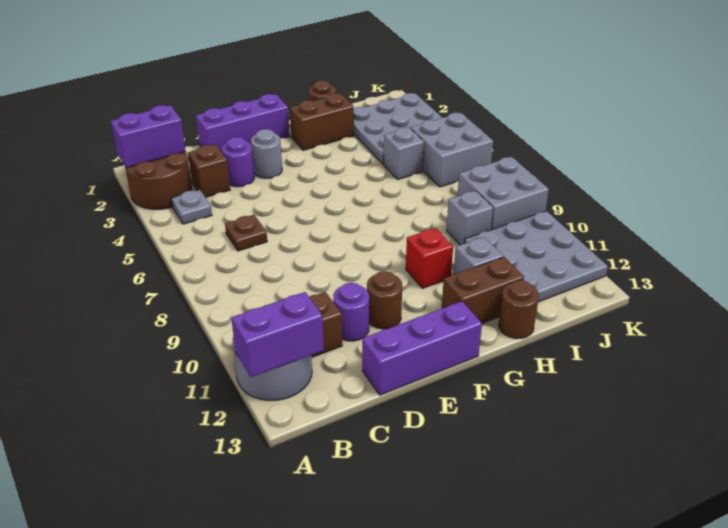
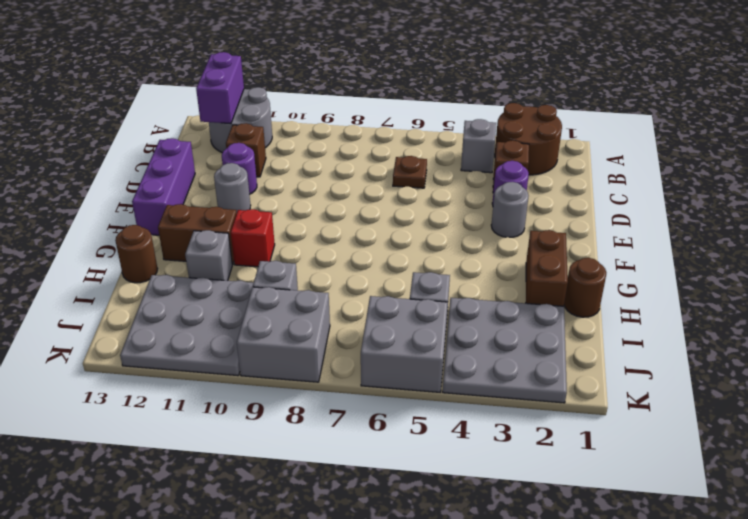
purple brick A2:B2 level 2 -> none
grey plate B4 level 1 -> grey brick B4 level 1
purple brick D1:F1 level 1 -> none
brown round brick E11 level 1 -> grey round brick E11 level 1
brown brick G12:H12 level 1 -> brown brick G11:G12 level 1

